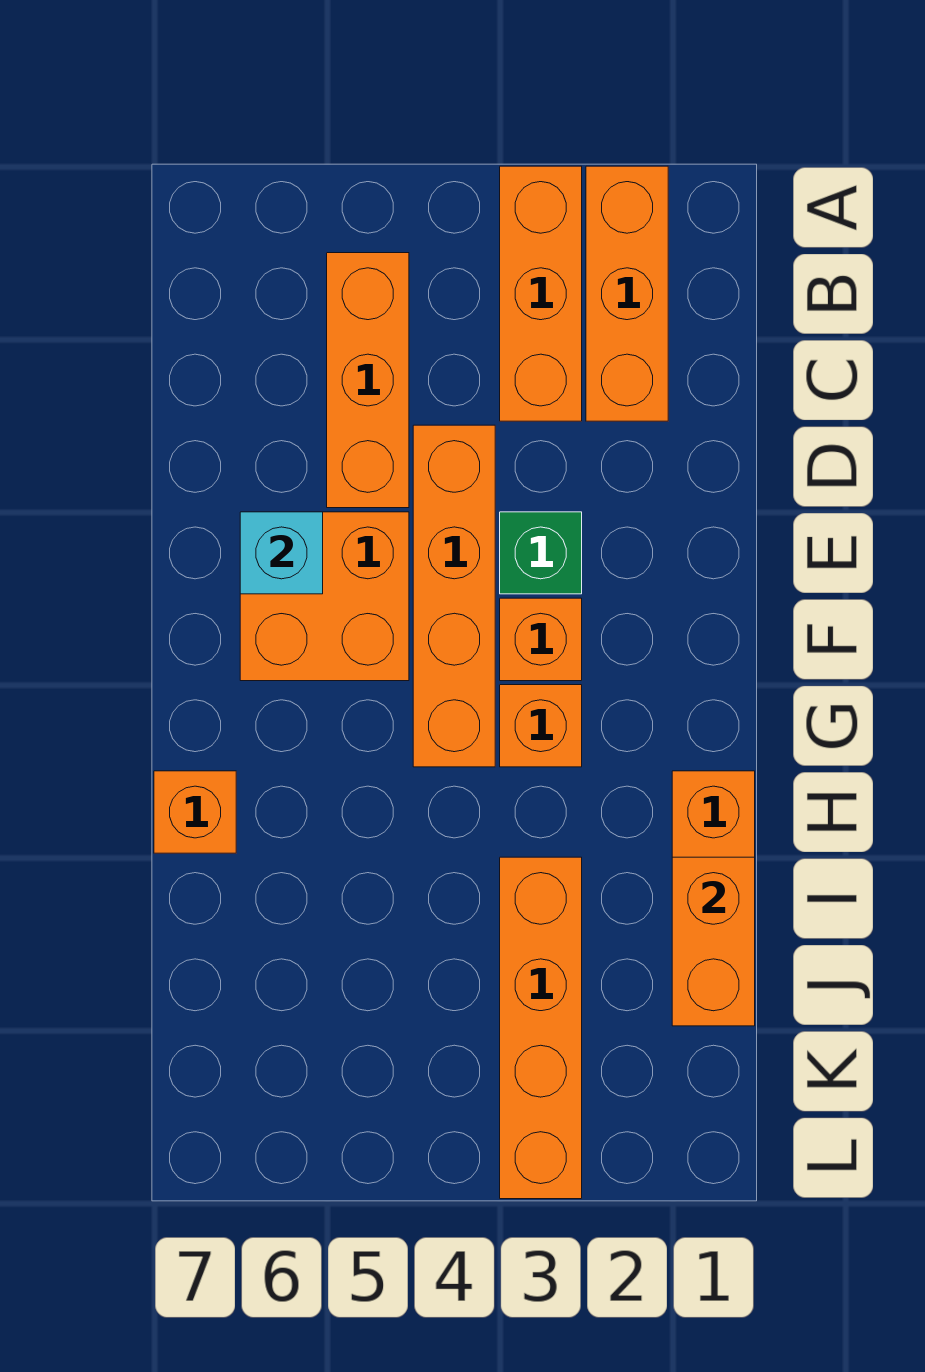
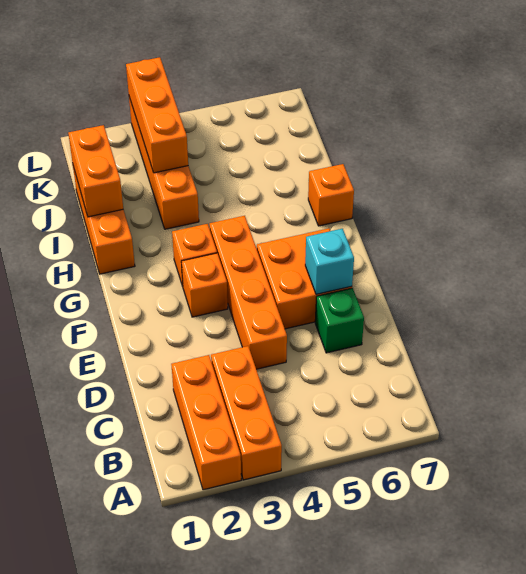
orange brick B5:D5 level 1 -> orange brick J3:L3 level 2
green brick E3 level 1 -> green brick D6 level 1

